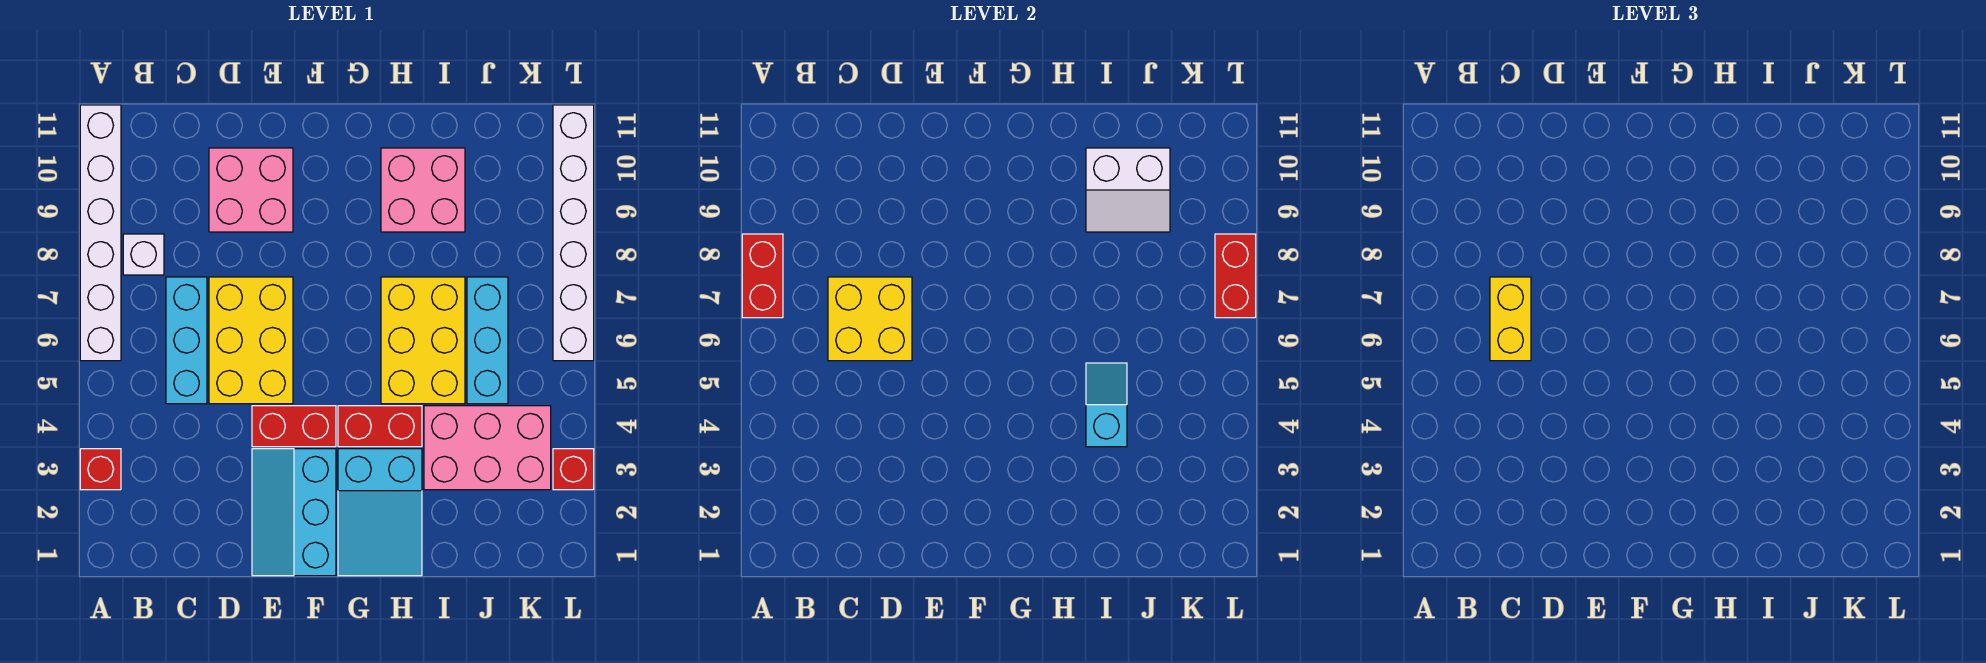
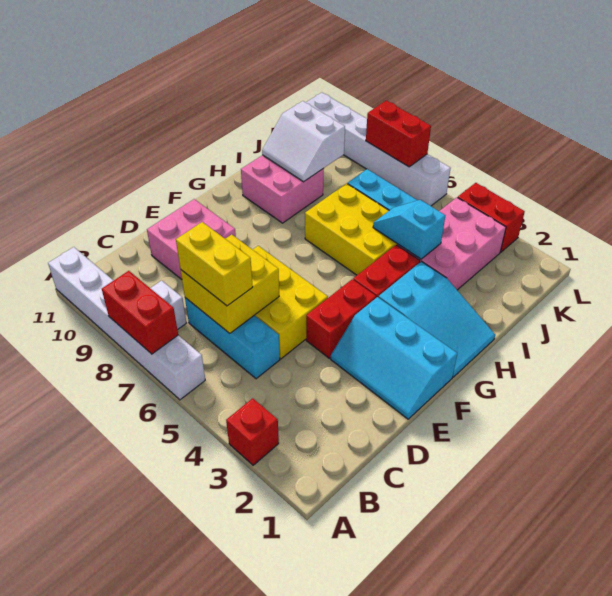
white slope I9:J10 level 2 top 10 -> white slope I9:J10 level 2 top J
red brick L3 level 1 -> red brick L3:L4 level 1

